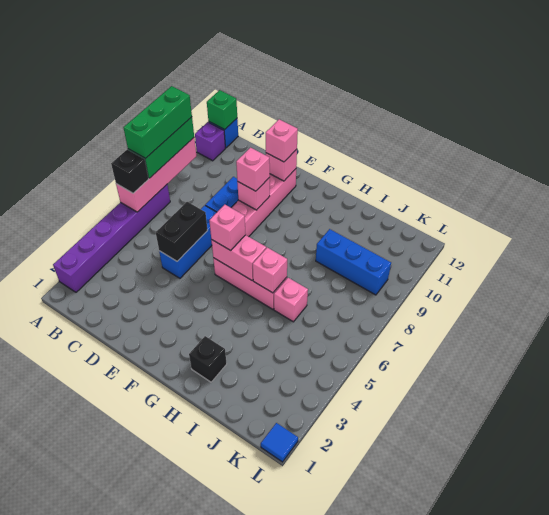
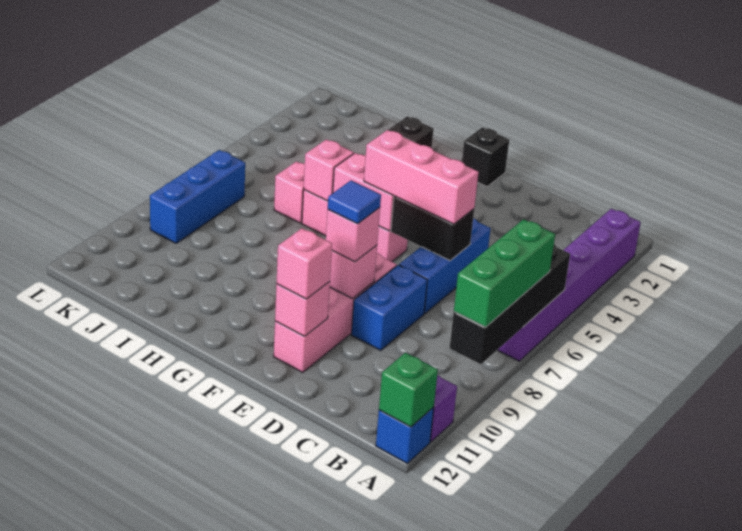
pink brick A6:A9 level 2 -> black brick A6:A9 level 2
black brick A6 level 3 -> black brick F1 level 1
green brick A7:A9 level 4 -> none
black brick D5:D6 level 2 -> black brick D6:E6 level 2
pink brick F6 level 3 -> pink brick D6:F6 level 3
blue brick I9:K9 level 1 -> blue brick K7:K9 level 1
blue tile L1 level 1 -> blue tile E9 level 4

